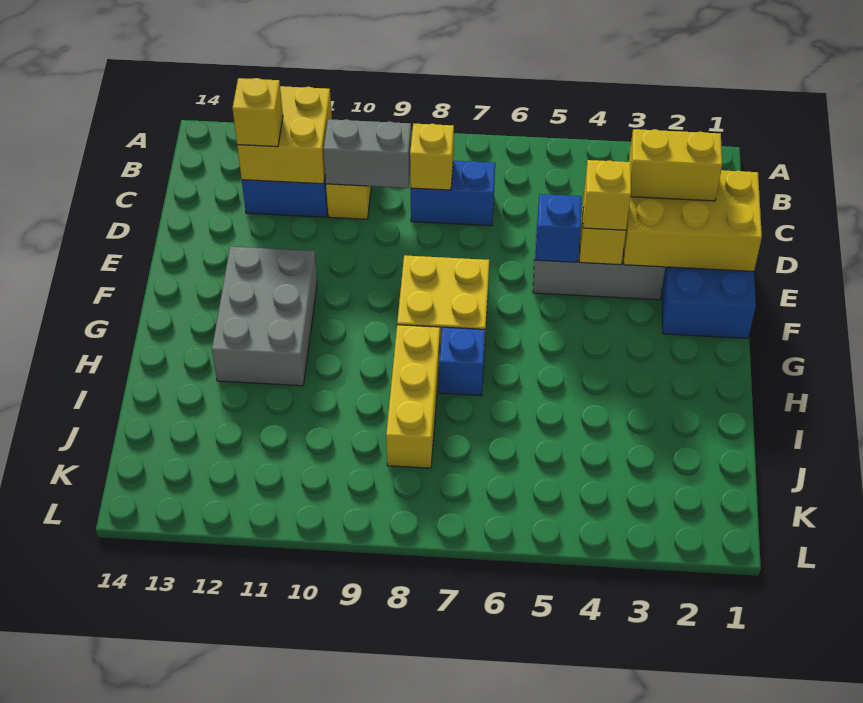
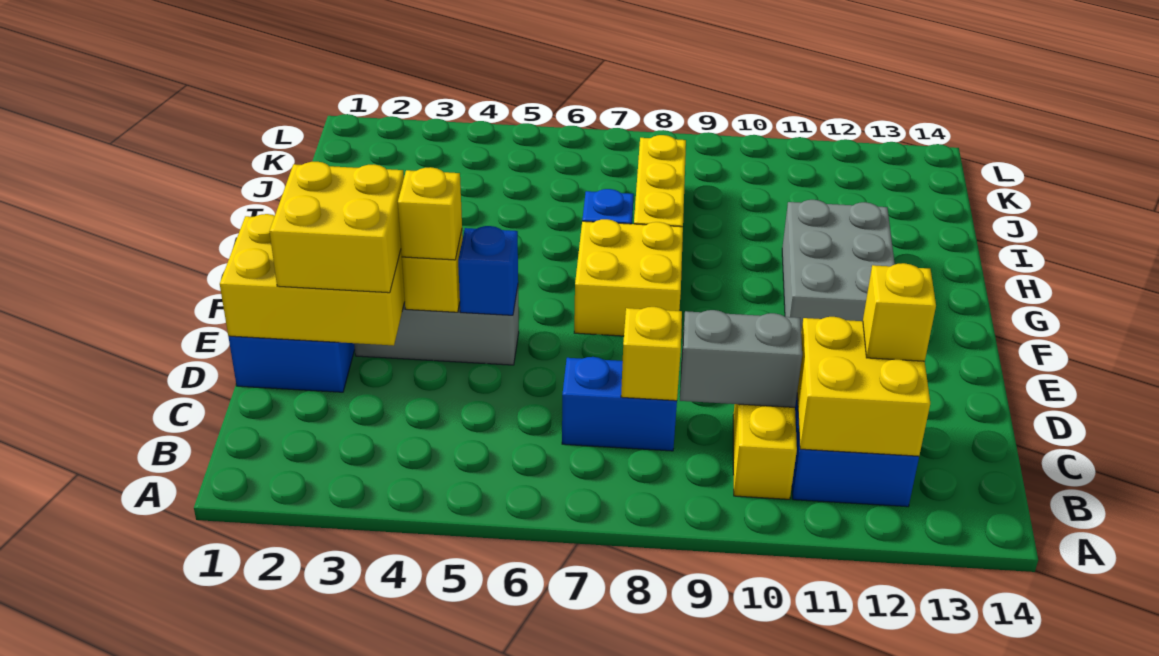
yellow brick D2:D3 level 3 -> yellow brick D2:E3 level 3

